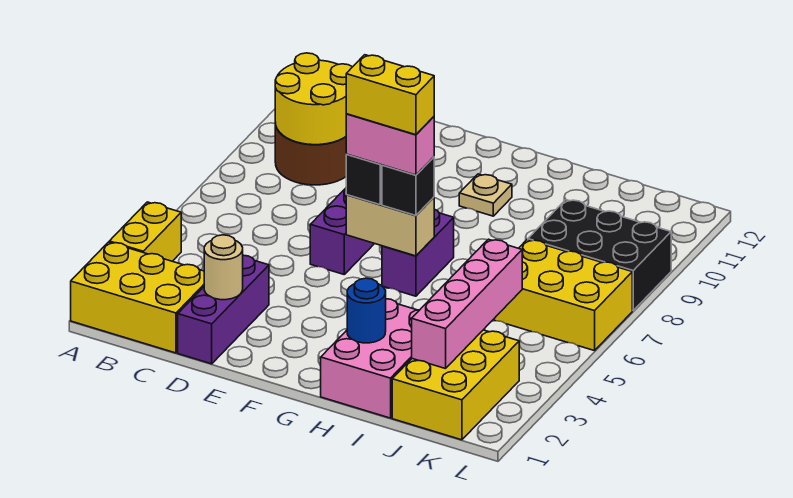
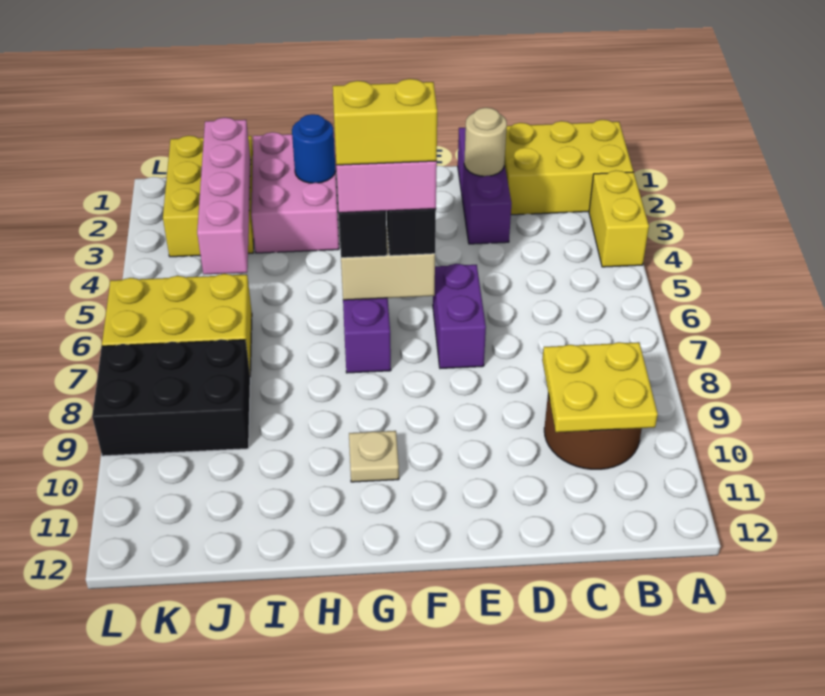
yellow round brick B9:C10 level 2 -> yellow plate B9:C10 level 2

